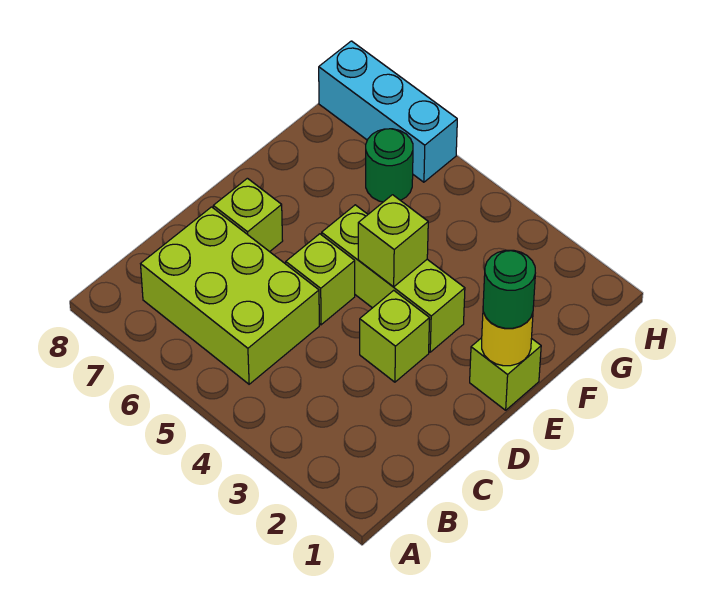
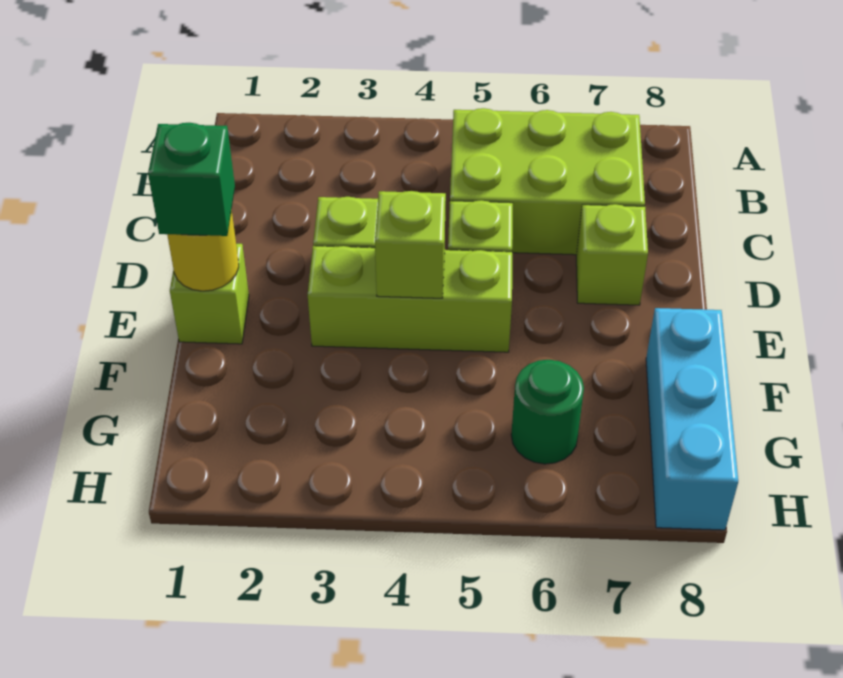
green round brick E1 level 3 -> green brick E1 level 3
cyan brick H6:H8 level 1 -> cyan brick F8:H8 level 1

